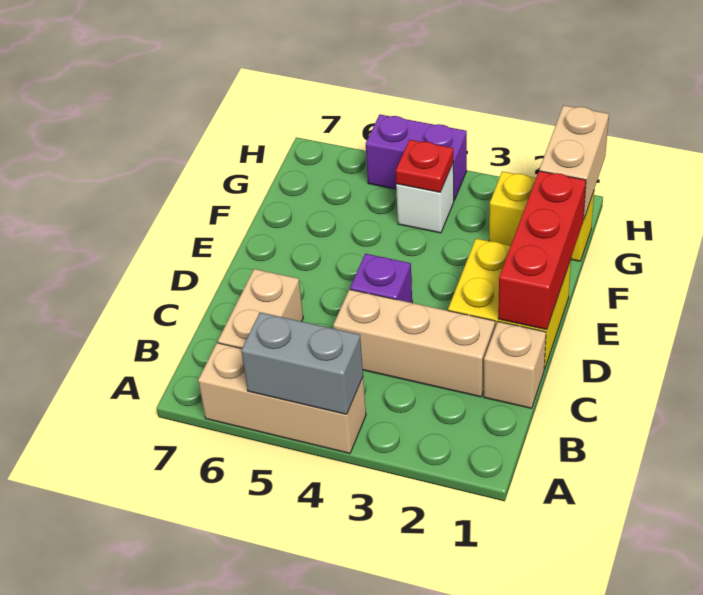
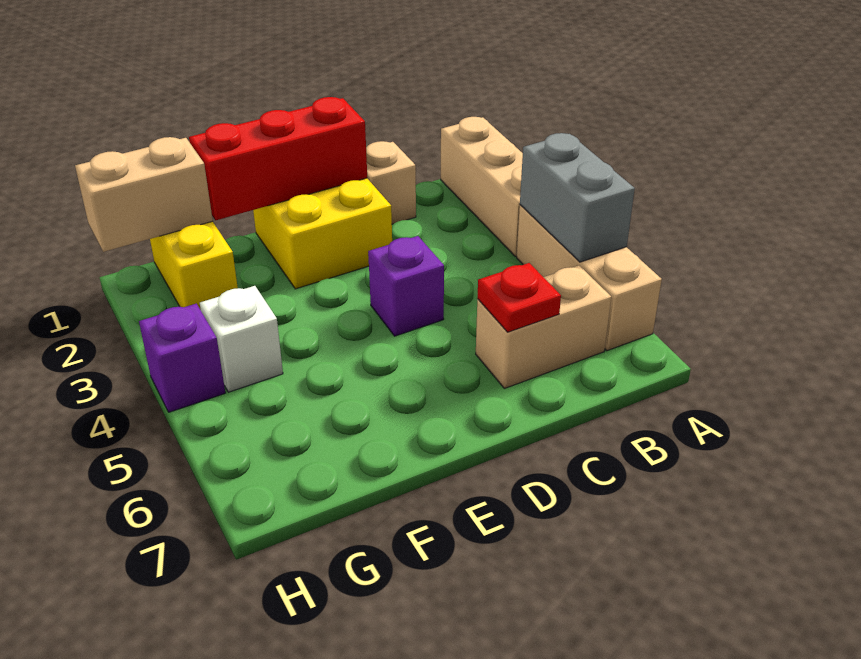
tan brick C2:C4 level 1 -> tan brick A1:A3 level 1
red plate G4 level 2 -> red plate C6 level 2
purple brick H4:H5 level 1 -> purple brick H4 level 1

